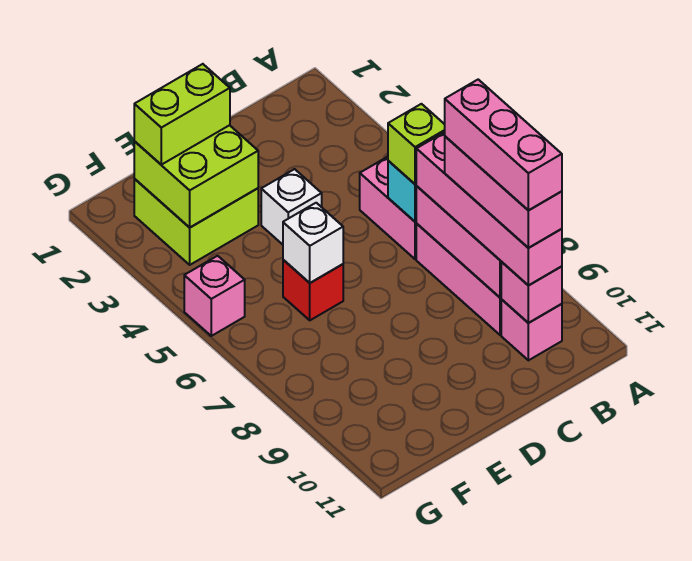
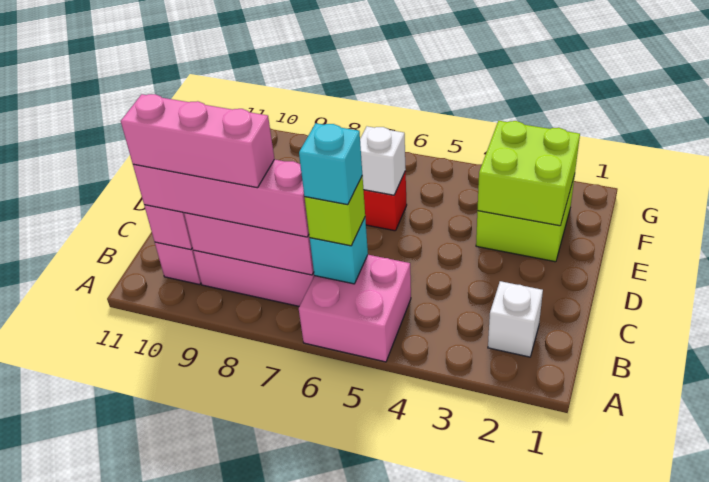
none -> cyan brick B6 level 4
pink brick B8:B10 level 5 -> none
white brick D4 level 1 -> white brick B2 level 1
lime brick E2:F2 level 3 -> none
pink brick G5 level 1 -> none

